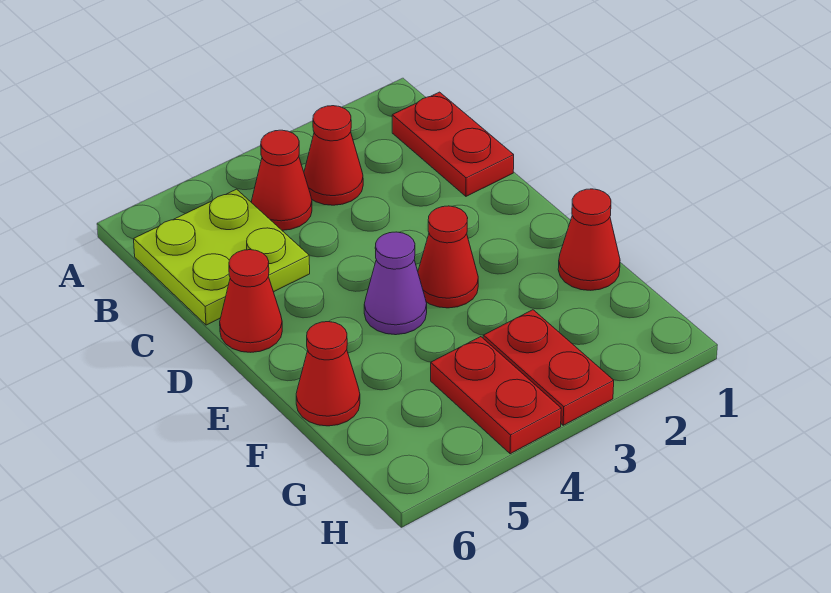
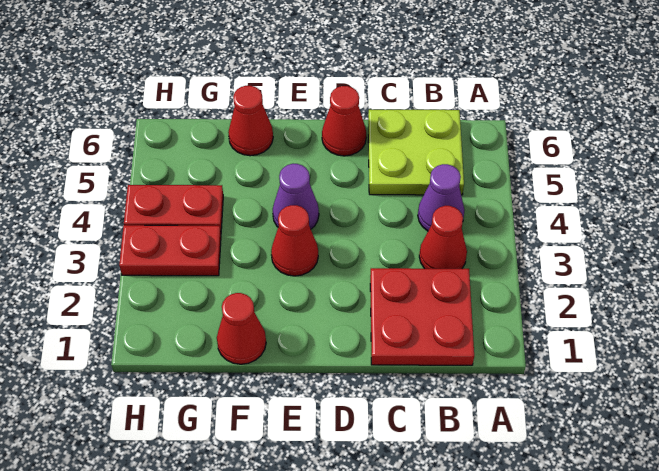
red plate B1:C1 level 1 -> red plate B1:C2 level 1
red cone B4 level 1 -> purple cone B4 level 1

